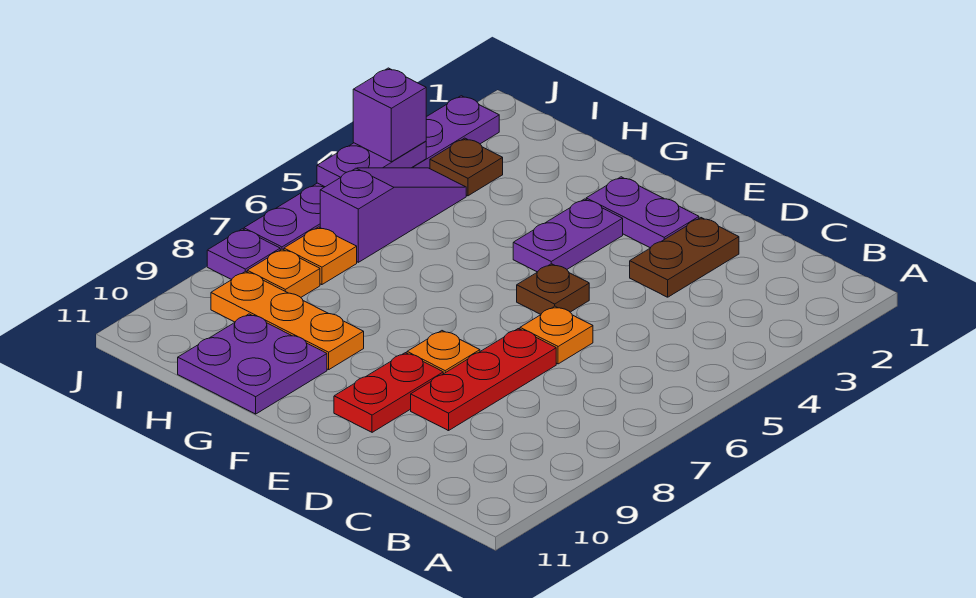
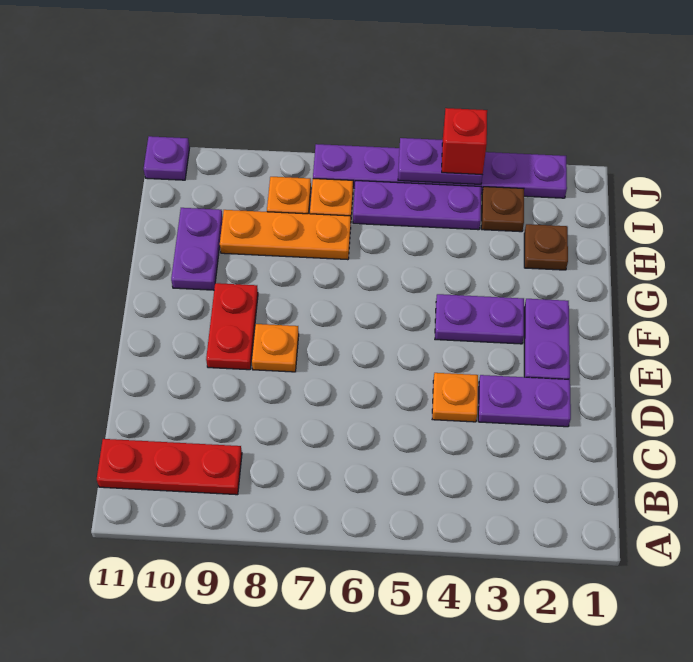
brown plate D2:D3 level 1 -> purple plate D2:D3 level 1
orange plate D6 level 1 -> orange plate D4 level 1
red plate D7:D9 level 1 -> red plate B9:B11 level 1
brown plate E5 level 1 -> brown plate H2 level 1
red plate E9:E10 level 1 -> red plate E9:F9 level 1
orange plate G9:I9 level 1 -> orange plate H7:H9 level 1
purple plate G10:H11 level 1 -> purple plate G10:H10 level 1
purple slope I4:I6 level 1 top 6 -> purple plate I4:I6 level 1
purple brick J4 level 3 -> red brick J4 level 3
purple plate J8 level 1 -> purple plate J11 level 1

